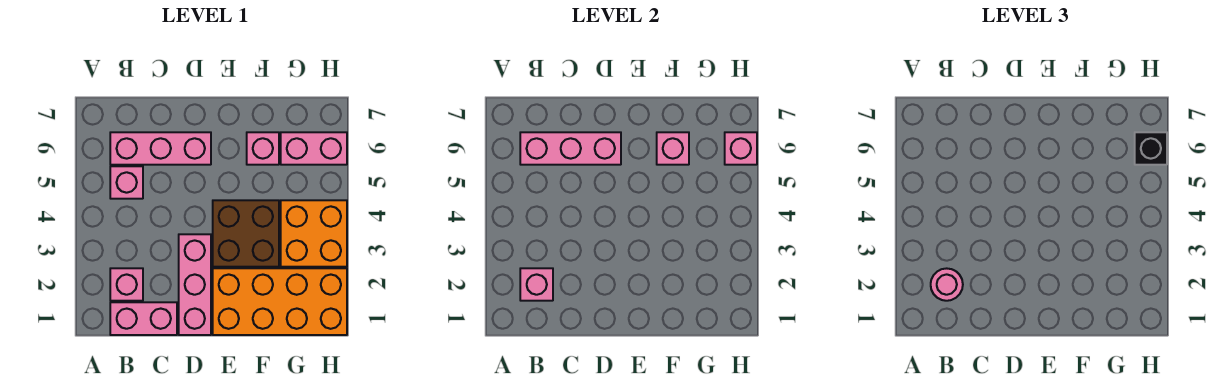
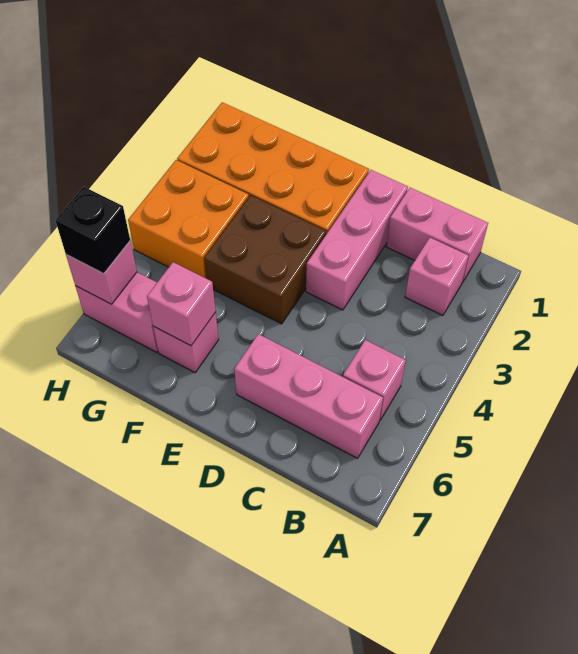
pink brick B2 level 2 -> none
pink round brick B2 level 3 -> none
pink brick B6:D6 level 2 -> none

